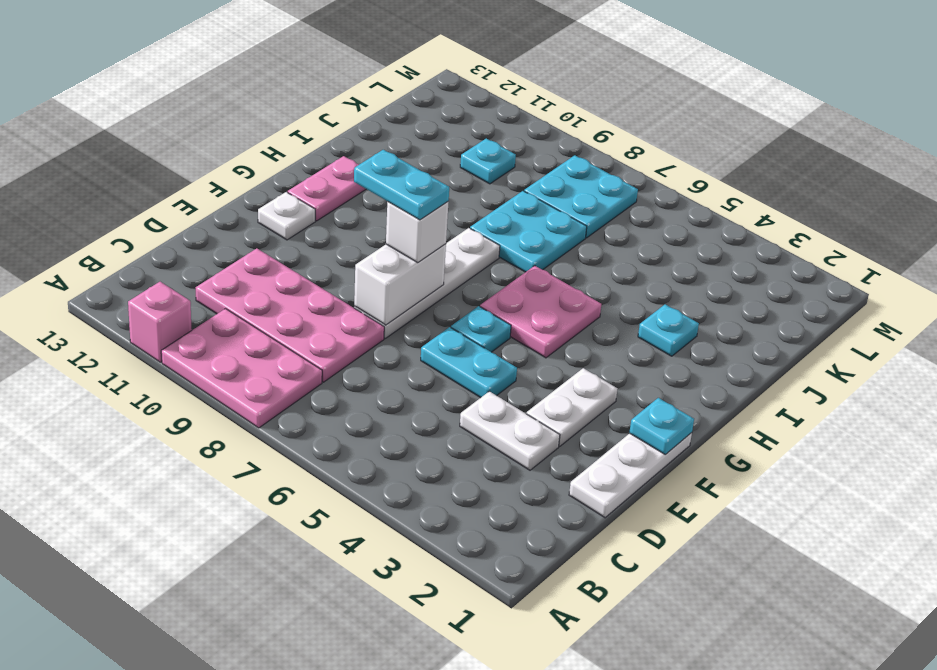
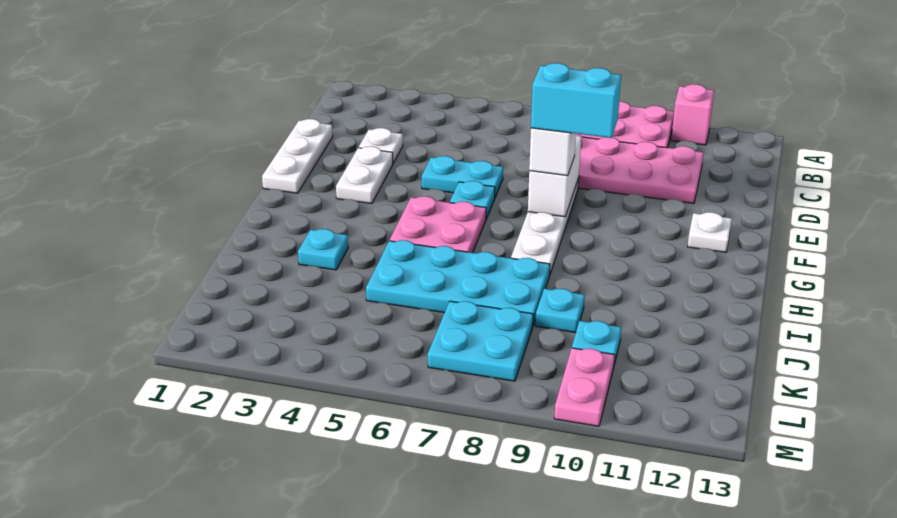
white plate D3:D4 level 1 -> white plate D3 level 1
cyan plate F1 level 2 -> cyan plate J9 level 1
cyan plate F8:F9 level 4 -> cyan brick F8:F9 level 4
pink plate G12:H12 level 1 -> pink plate L10:M10 level 1
cyan plate I7:J8 level 1 -> cyan plate I5:J8 level 1

